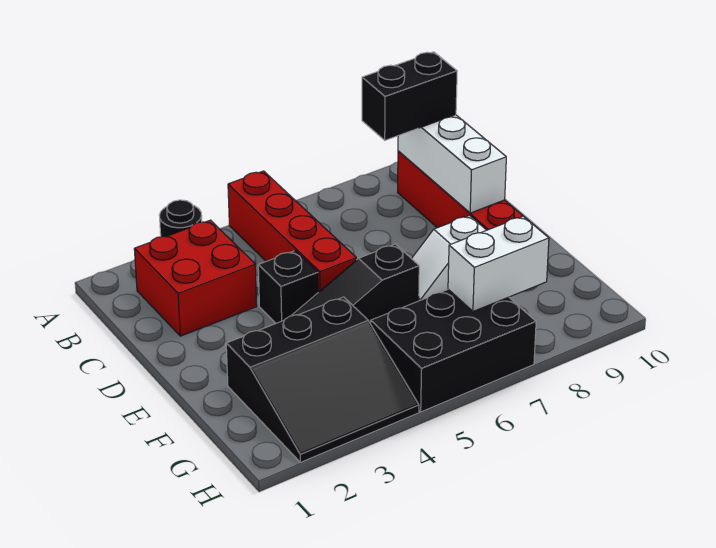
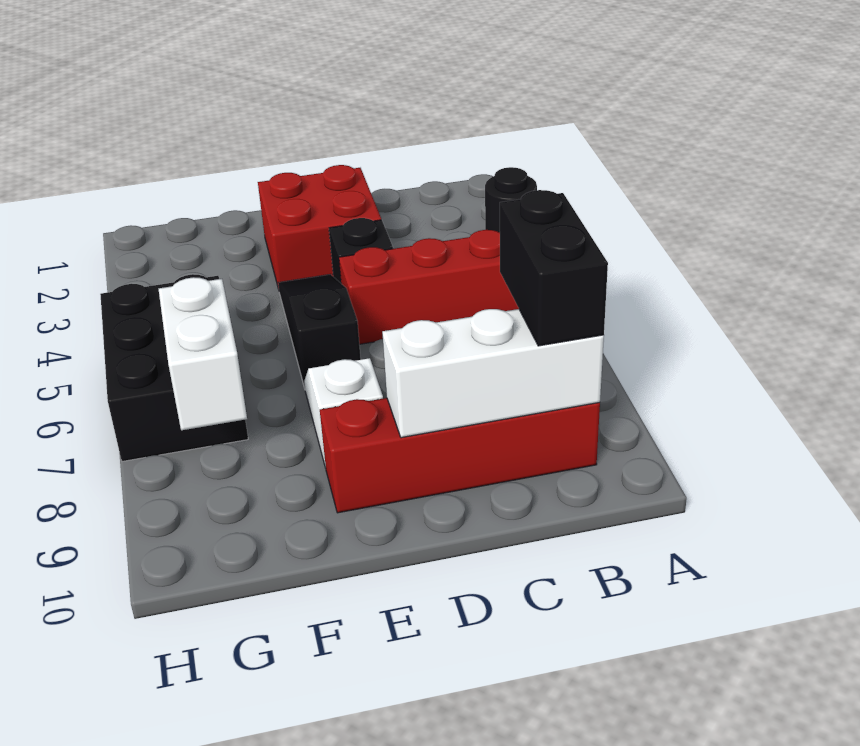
red brick B2:C3 level 1 -> red brick D2:E3 level 1
black slope F2:H4 level 1 top F -> none

